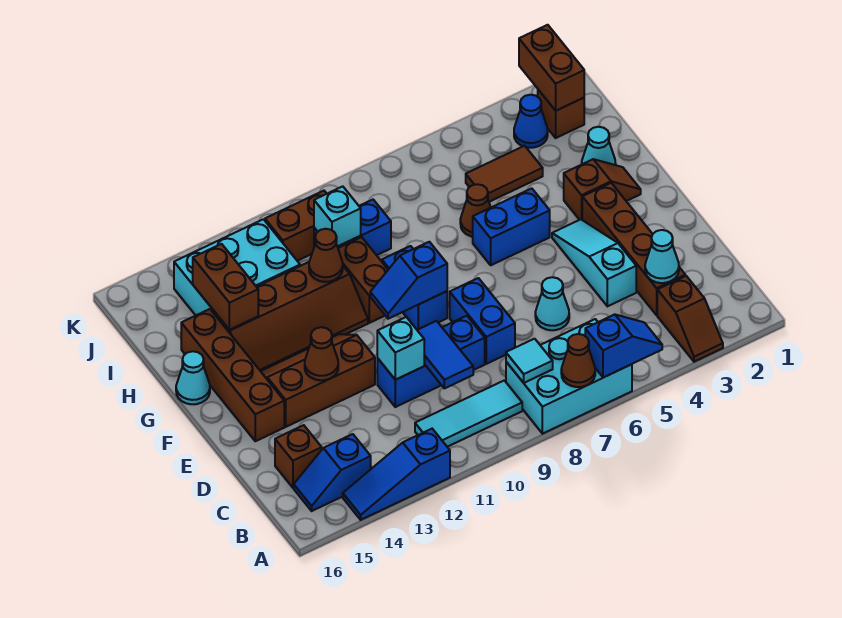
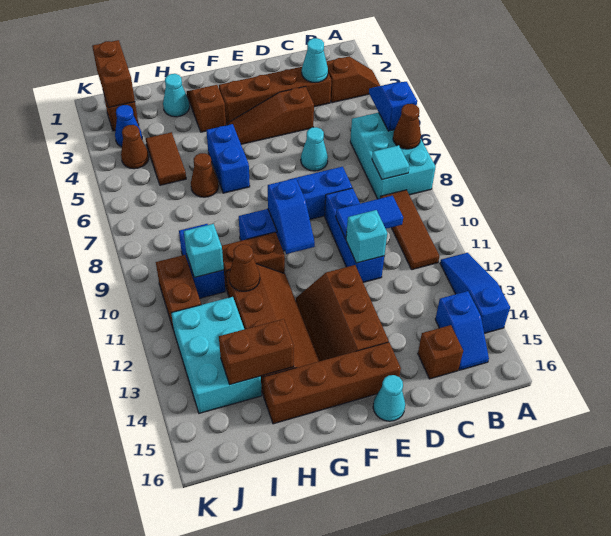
blue slope A12:A14 level 1 top 12 -> blue slope A12:A14 level 1 top 14
cyan tile B9:B11 level 1 -> brown tile B9:B11 level 1
cyan slope D4:F4 level 1 top D -> brown slope D4:F4 level 1 top D
brown cone E13 level 2 -> brown cone J4 level 1
cyan cone G16 level 1 -> cyan cone E16 level 1
brown brick J2:K2 level 2 -> brown brick J1:J2 level 2

